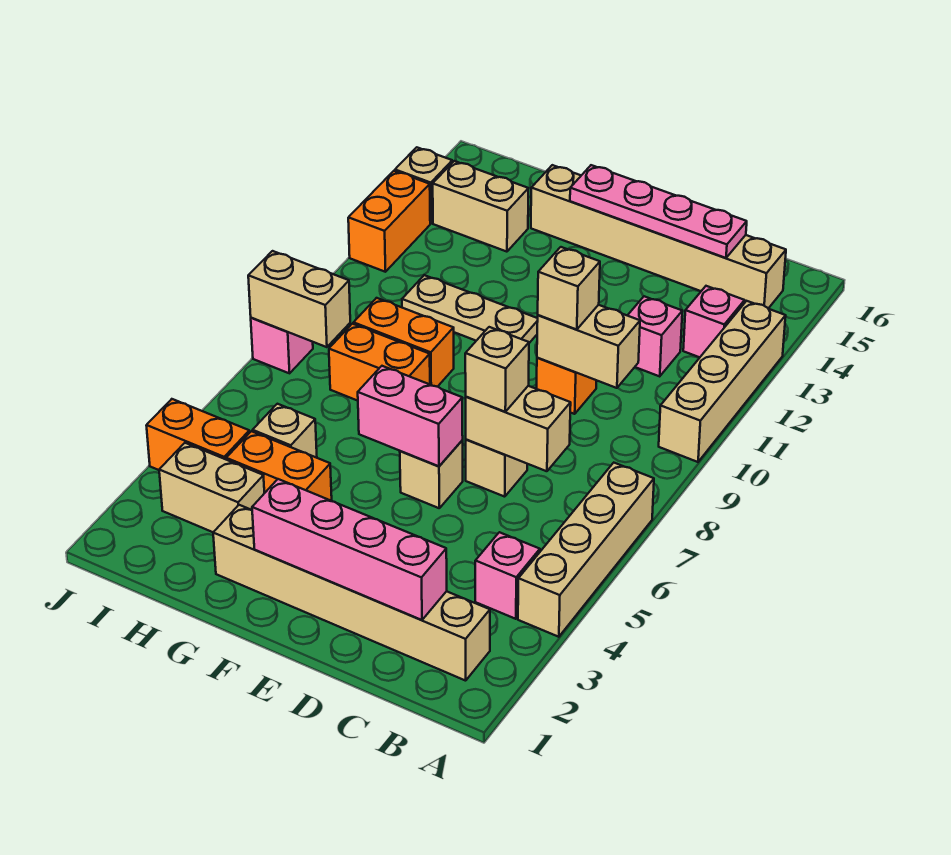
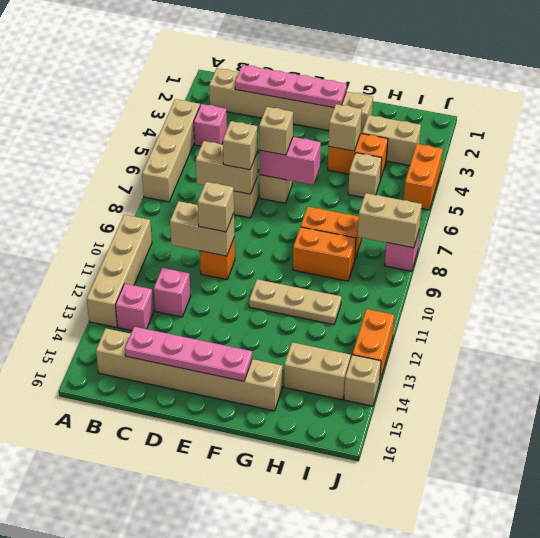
pink brick C2:F2 level 2 -> pink plate C2:F2 level 2
none -> tan brick E6 level 3
none -> tan brick G4 level 2
orange brick I4:J4 level 1 -> orange brick J4:J5 level 1

